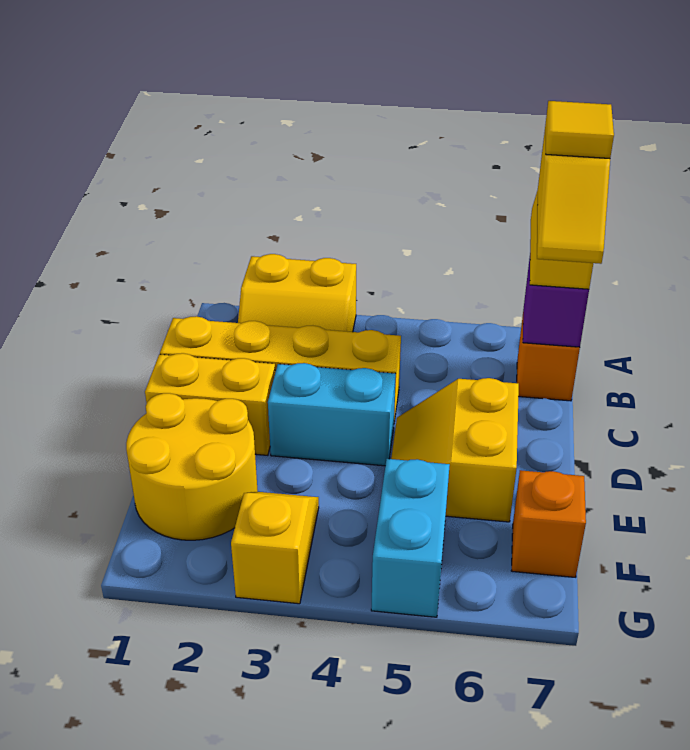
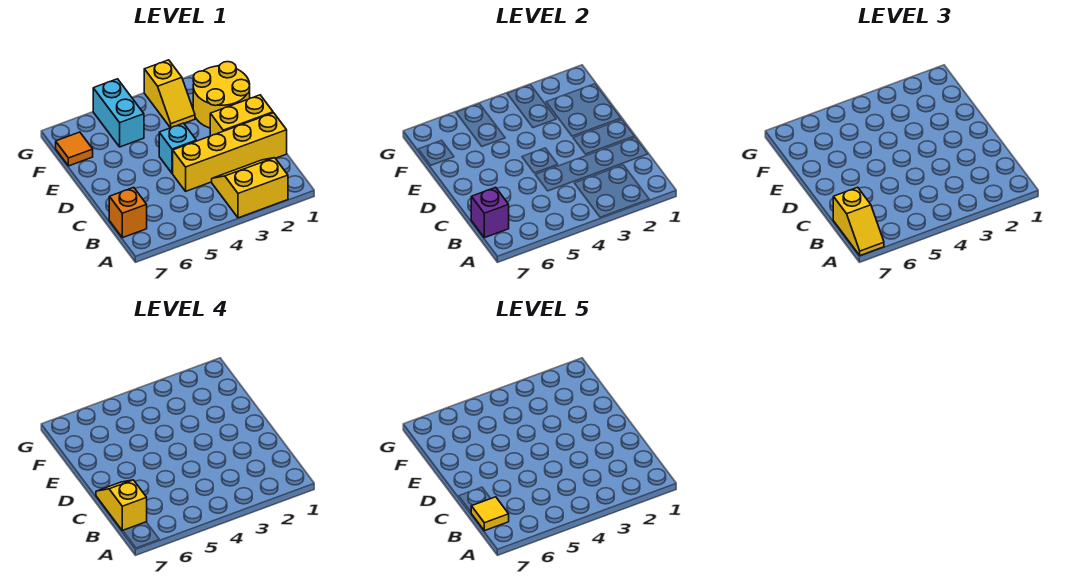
cyan brick D3:D4 level 1 -> cyan brick D4 level 1
yellow slope D5:E6 level 1 top 6 -> none
orange brick F7 level 1 -> orange tile F7 level 1

